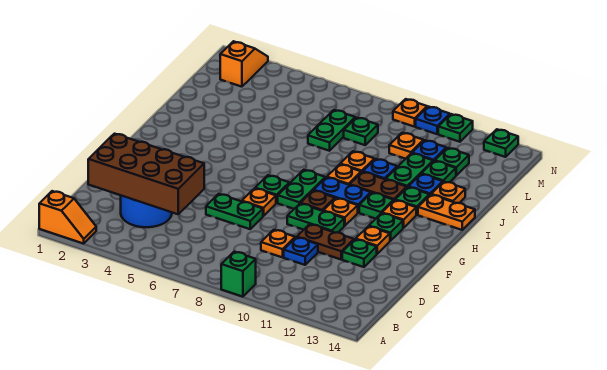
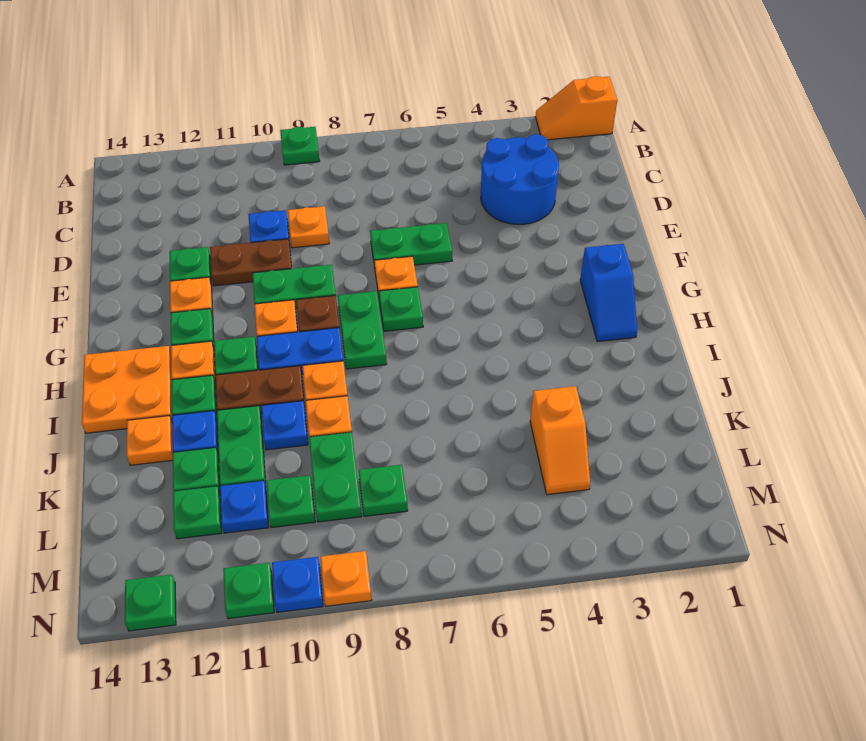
green brick A9 level 1 -> green plate A9 level 1
brown brick C2:D5 level 2 -> none
none -> blue slope G2:H2 level 1 top G
orange plate I13:I14 level 1 -> orange plate H13:I14 level 1
green plate K7:L7 level 1 -> green plate K9:L9 level 1
orange plate L10 level 1 -> green plate L10 level 1
orange slope M2:N2 level 1 top M -> orange slope K4:L4 level 1 top K

